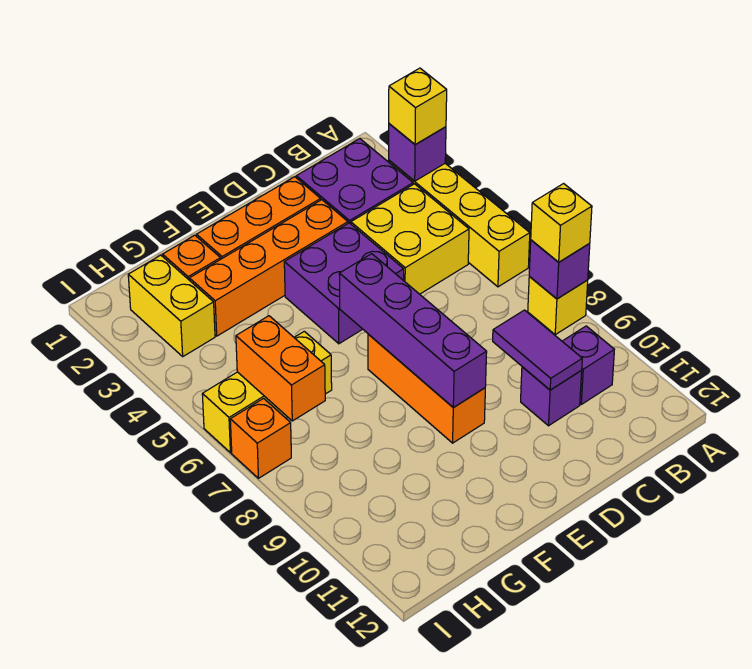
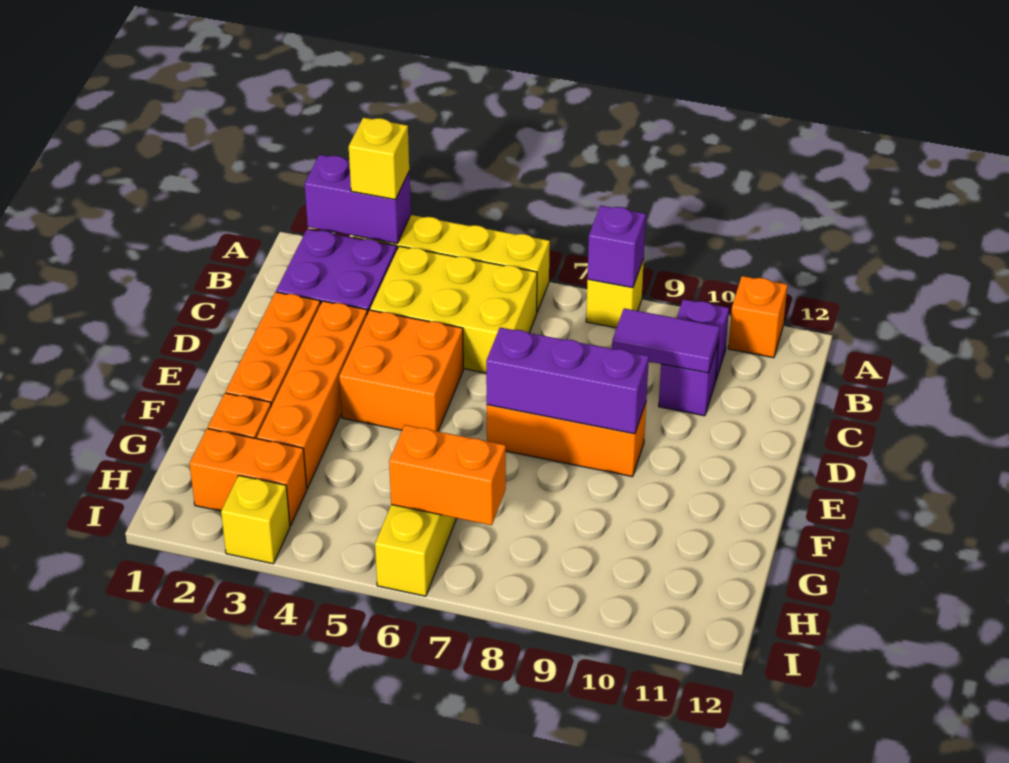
purple brick A3 level 2 -> purple brick A2:A3 level 2
yellow brick A8 level 3 -> yellow brick I3 level 1
yellow brick B4:C5 level 1 -> yellow brick B4:C6 level 1
purple brick D4:E5 level 1 -> orange brick D4:E5 level 1
purple brick E6:E9 level 2 -> purple brick E7:E9 level 2
yellow brick H2:H3 level 1 -> orange brick H2:H3 level 1
orange brick I7 level 1 -> orange brick A11 level 1

